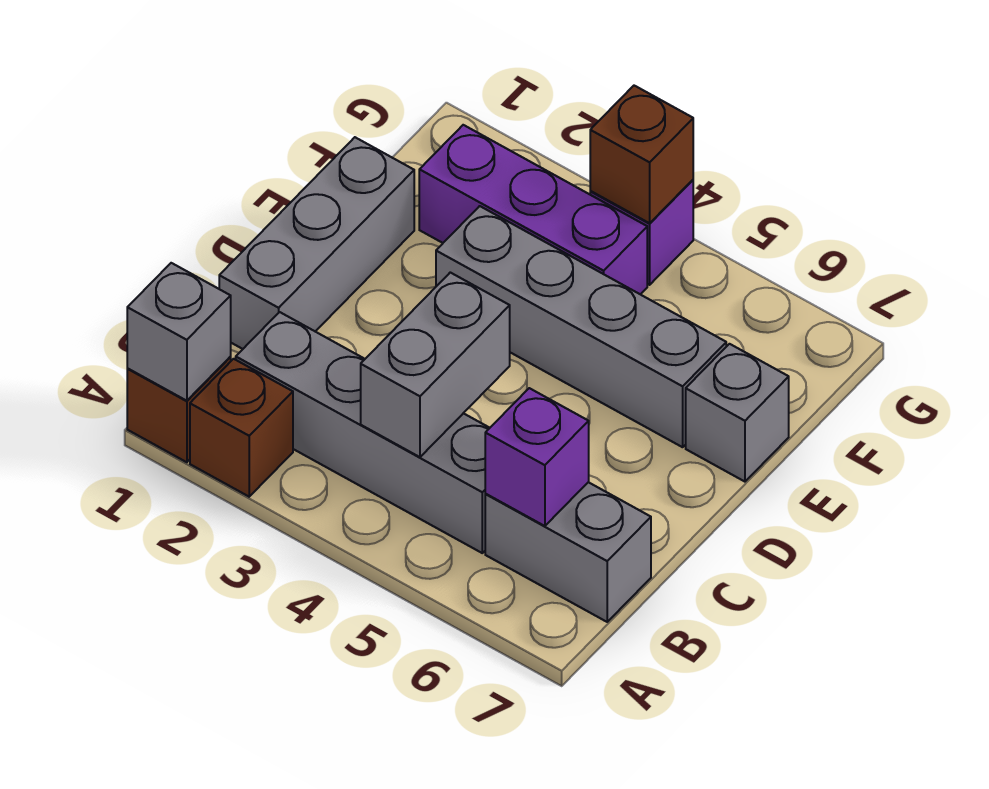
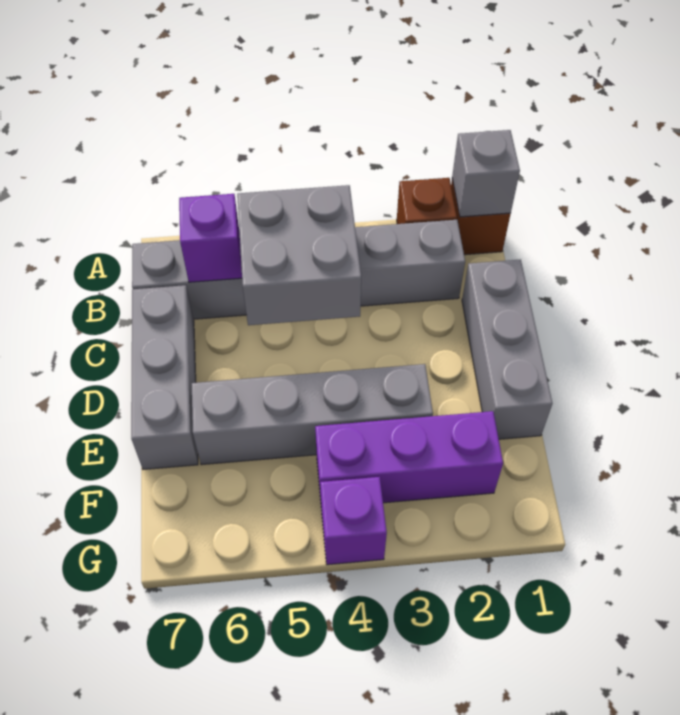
grey brick B4:C4 level 2 -> grey brick B4:C5 level 2
grey brick E7 level 1 -> grey brick C7:E7 level 1
brown brick G4 level 2 -> none

